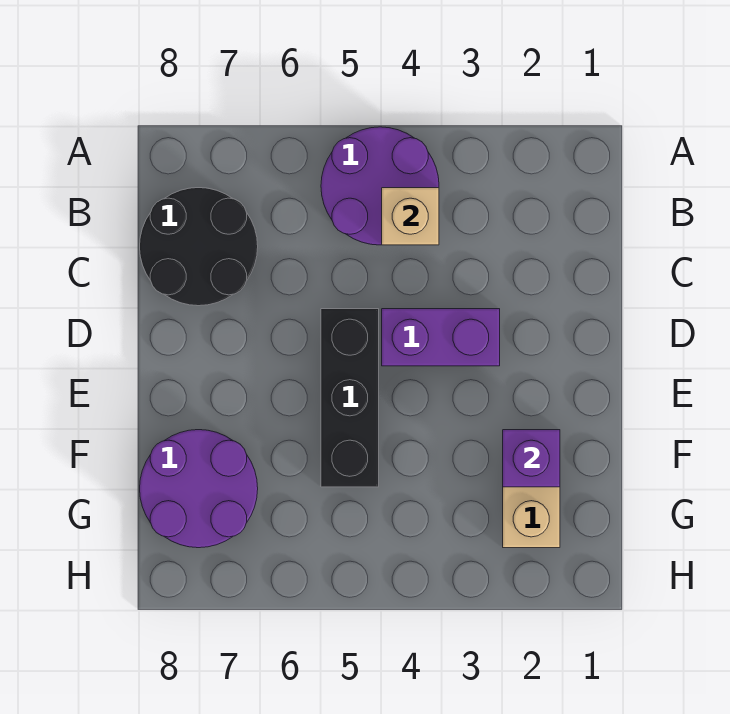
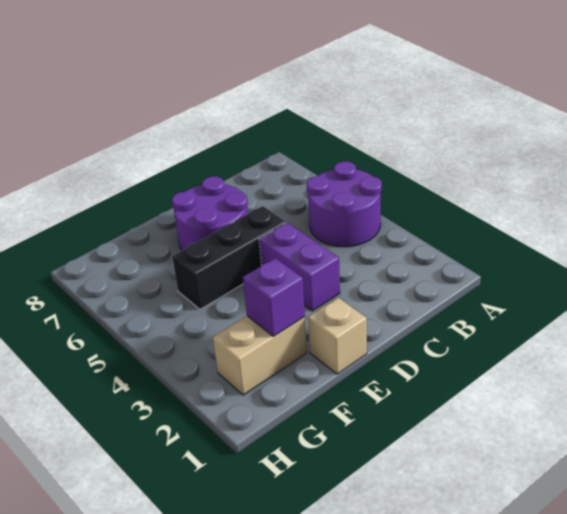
tan brick B4 level 2 -> tan brick E1 level 1
black round brick B7:C8 level 1 -> none
purple round brick F7:G8 level 1 -> purple round brick D6:E7 level 1

